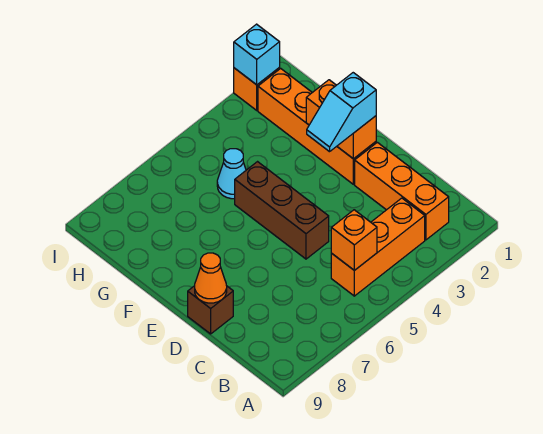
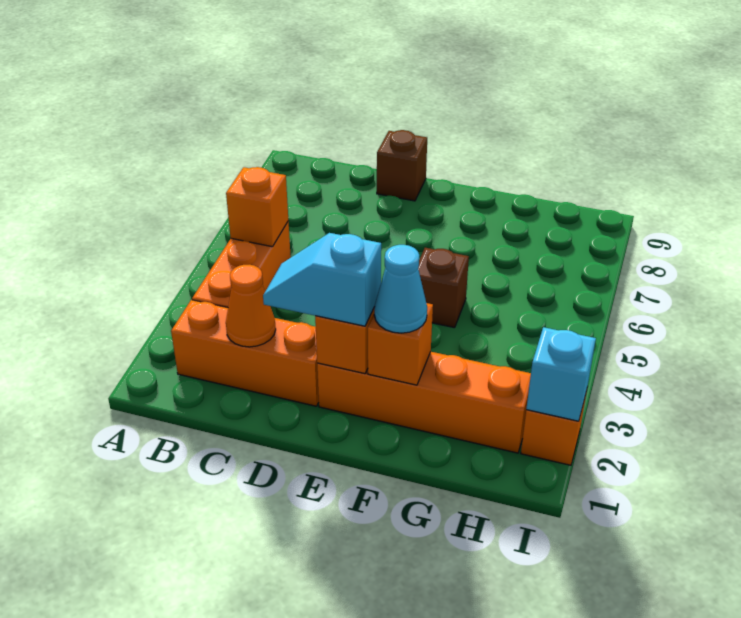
brown brick D5:F5 level 1 -> brown brick F5 level 1
orange cone D9 level 2 -> orange cone C2 level 2
cyan slope E2:E3 level 3 top 2 -> cyan slope D2:E2 level 3 top E
cyan cone G5 level 1 -> cyan cone F2 level 3

